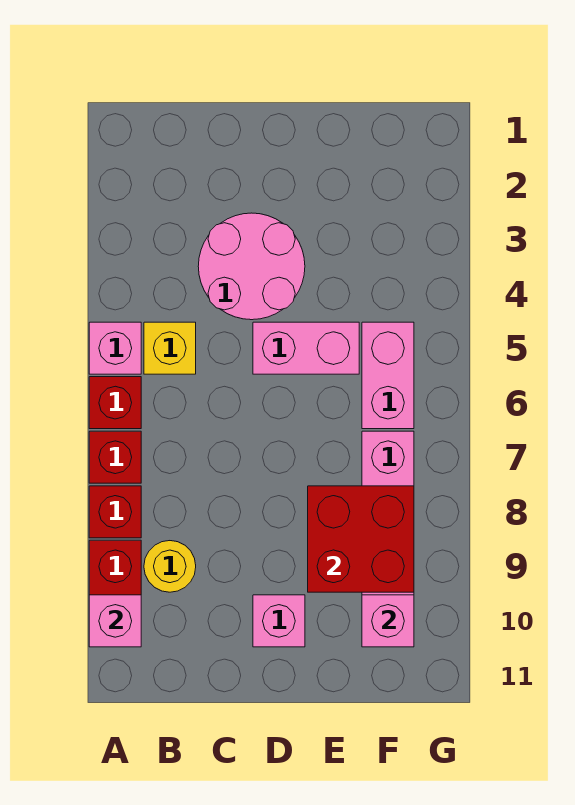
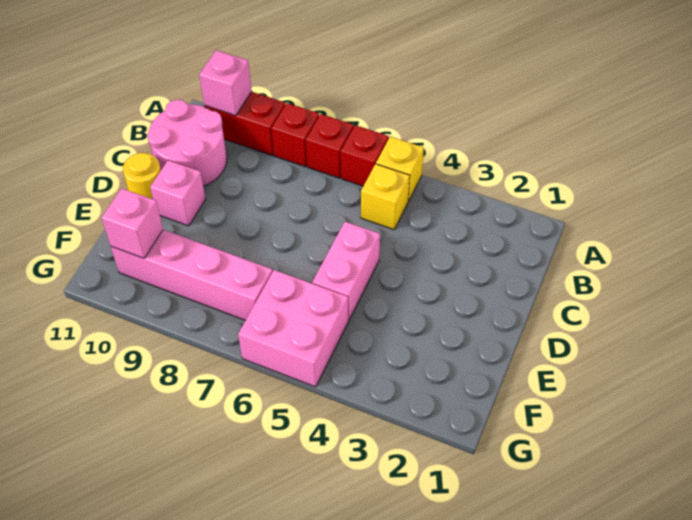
pink brick A5 level 1 -> yellow brick A5 level 1
yellow round brick B9 level 1 -> yellow round brick D11 level 1
pink round brick C3:D4 level 1 -> pink round brick B10:C11 level 1
red brick E8:F9 level 2 -> none
pink brick F5:F6 level 1 -> pink brick F5:G6 level 1

